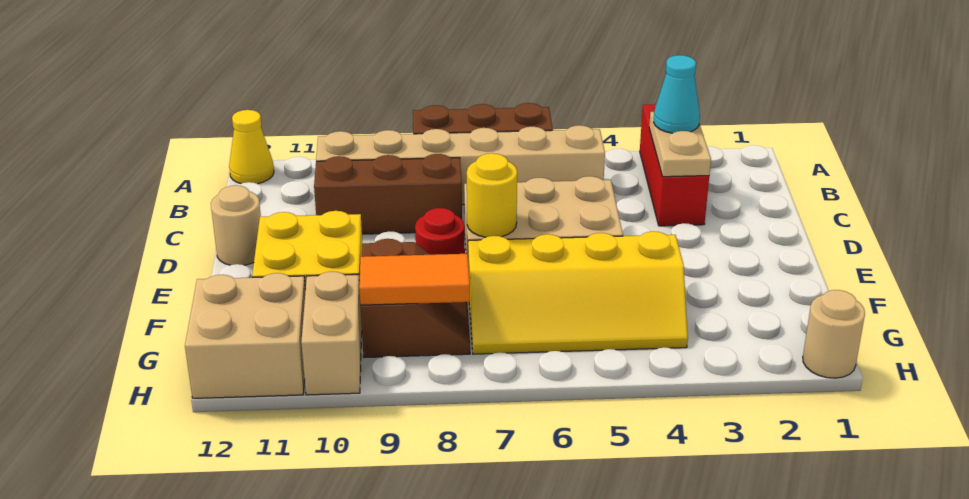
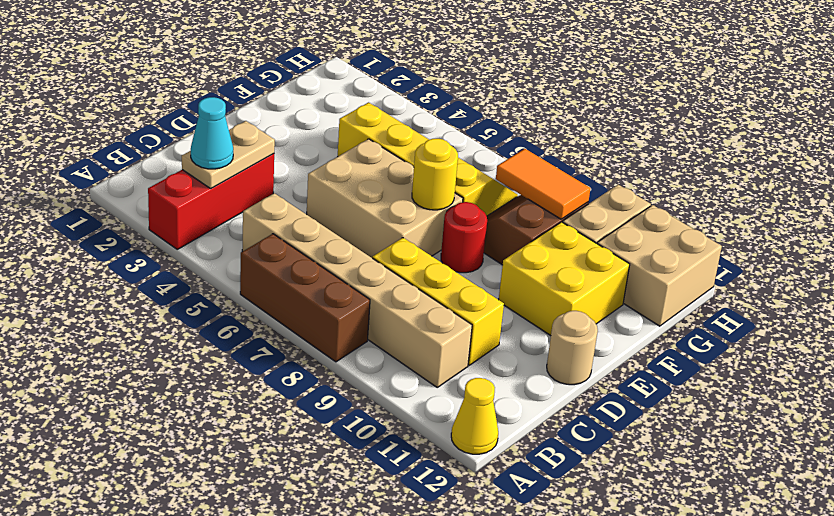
brown brick C8:C10 level 1 -> yellow brick C8:C10 level 1
tan round brick H1 level 1 -> none

